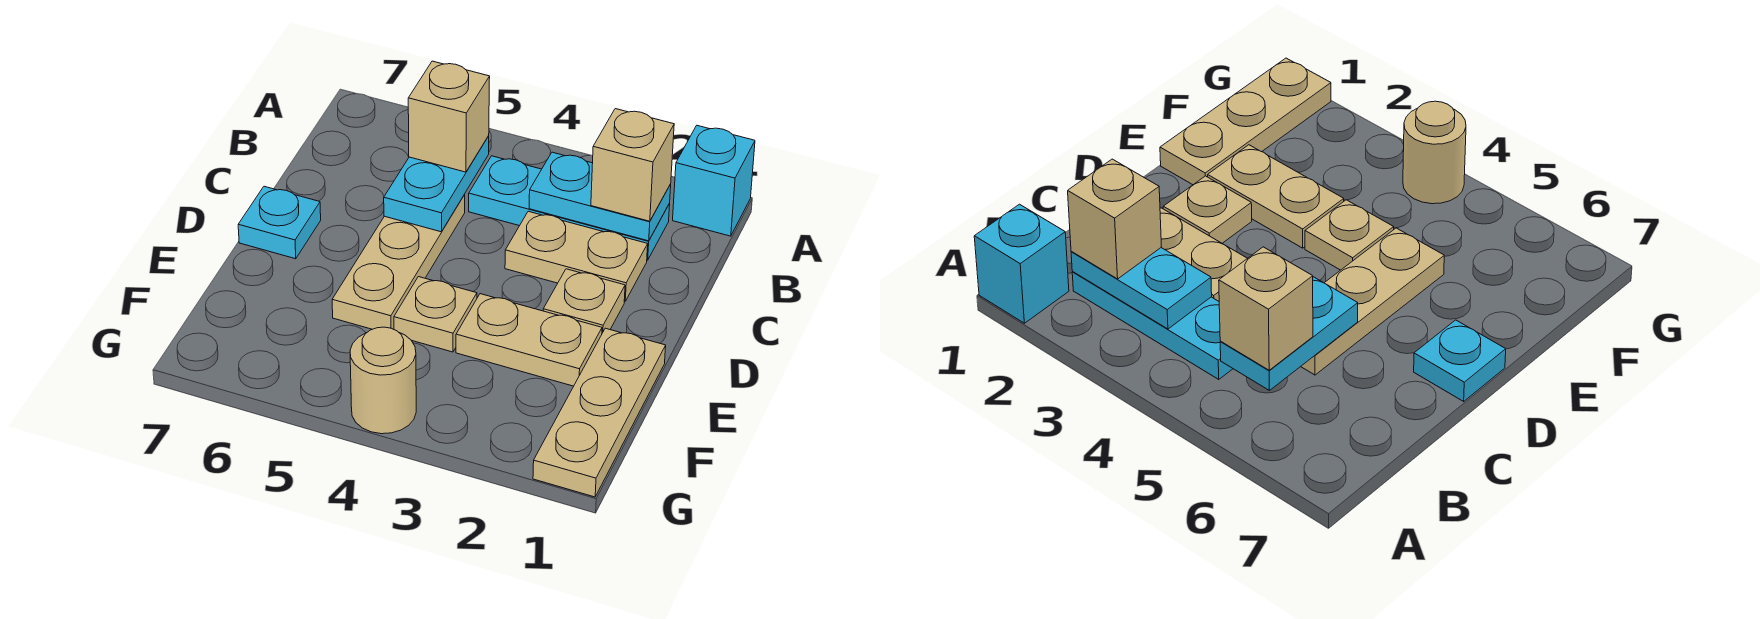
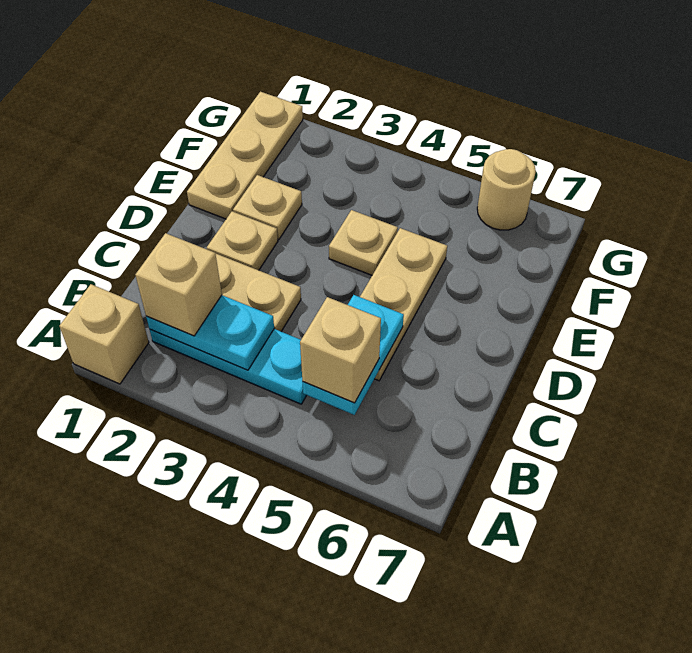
cyan brick A1 level 1 -> tan brick A1 level 1
cyan plate D7 level 1 -> none
tan plate E2:E3 level 1 -> tan plate E2 level 1
tan round brick G4 level 1 -> tan round brick G6 level 1

